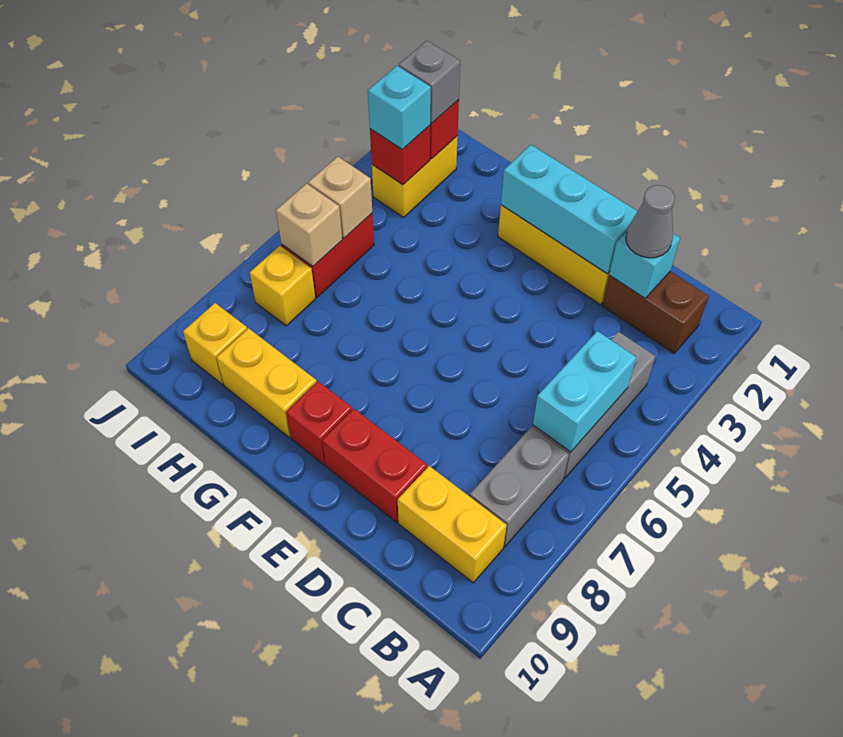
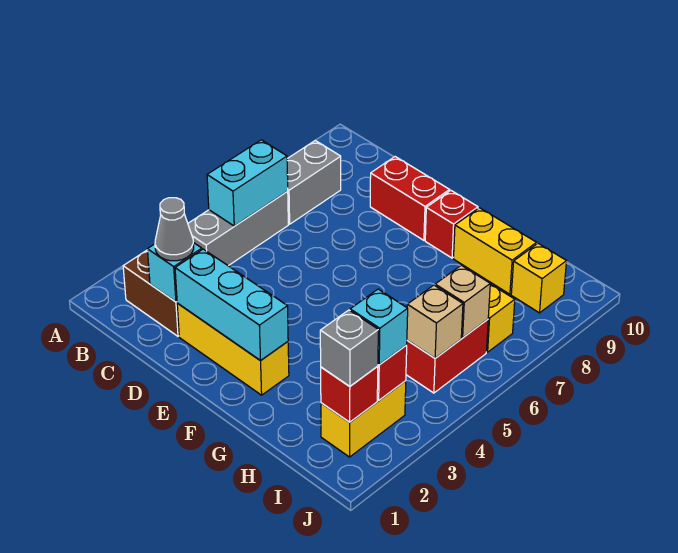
yellow brick B9:C9 level 1 -> none

